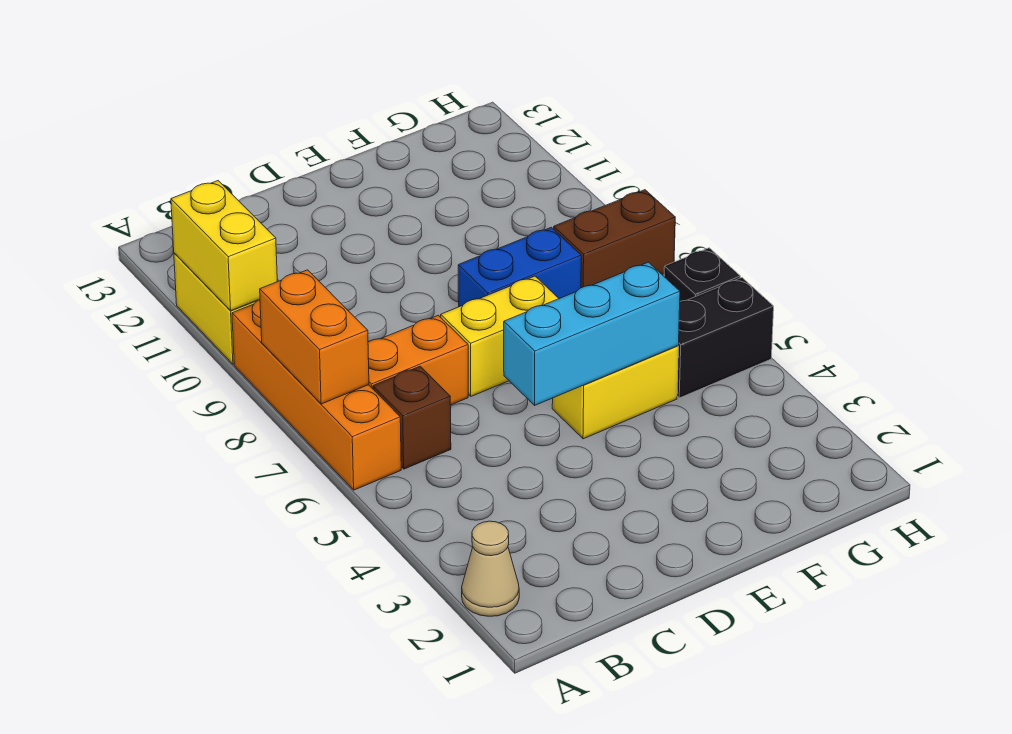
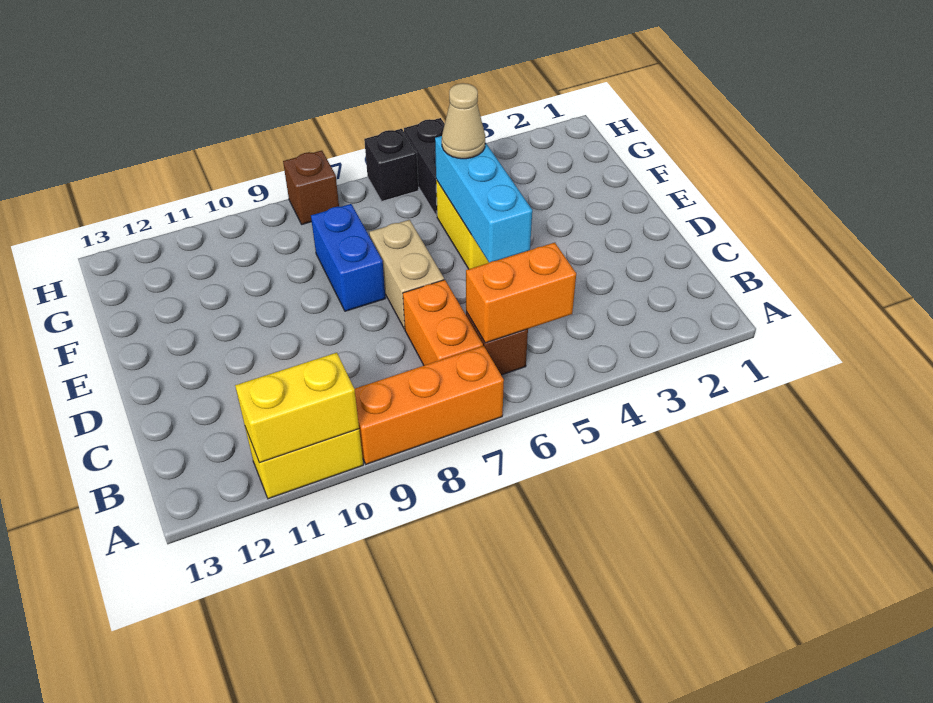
tan cone A2 level 1 -> tan cone F5 level 3
orange brick A6:A9 level 1 -> orange brick A7:A9 level 1
orange brick A7:A8 level 2 -> orange brick B5:B6 level 2
yellow brick D7:E7 level 1 -> tan brick D7:E7 level 1
brown brick G8:H8 level 1 -> brown brick H8 level 1

